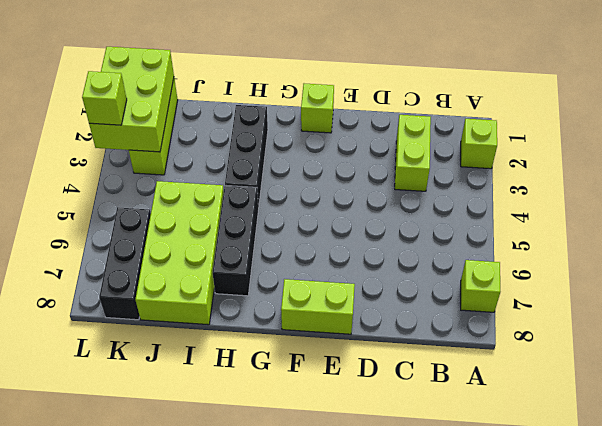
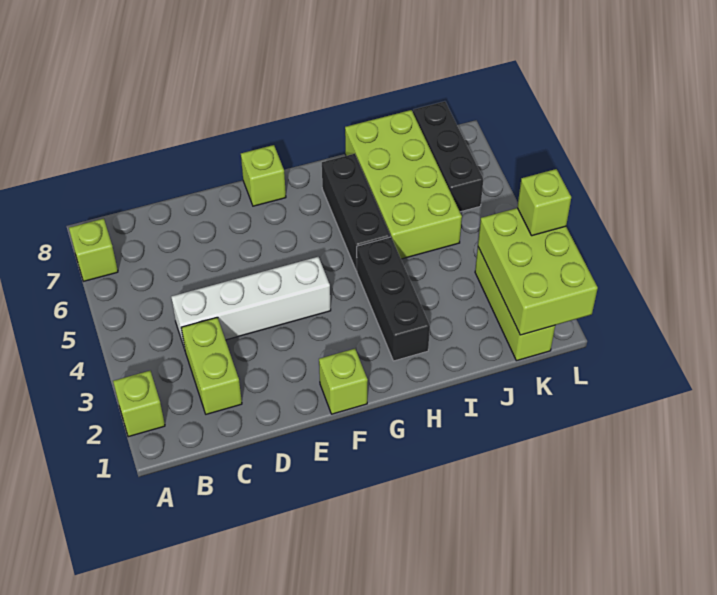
none -> white brick C4:F4 level 1
lime brick E8:F8 level 1 -> lime brick F8 level 1

